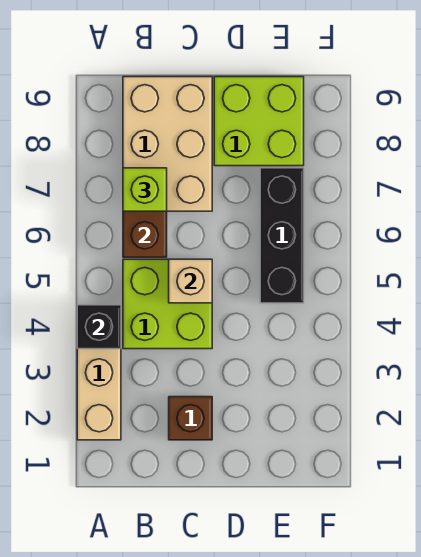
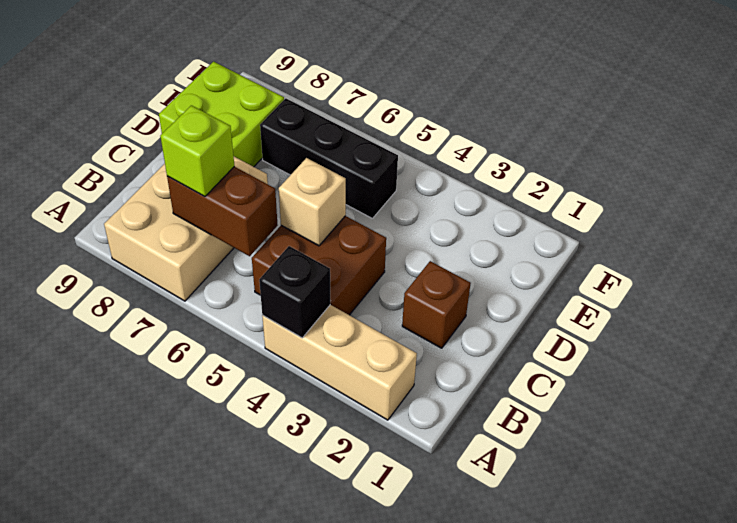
lime brick B4:C5 level 1 -> brown brick B4:C5 level 1
tan brick B7:C9 level 1 -> tan brick A7:C8 level 1

